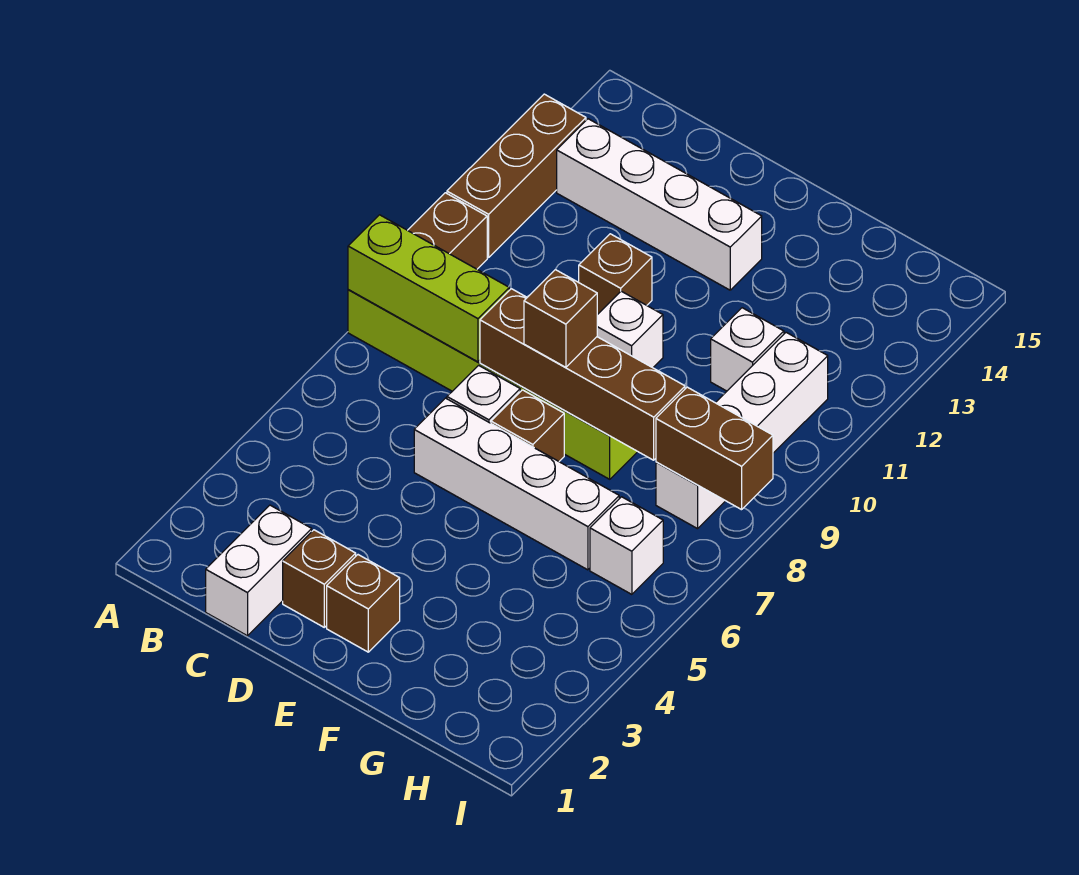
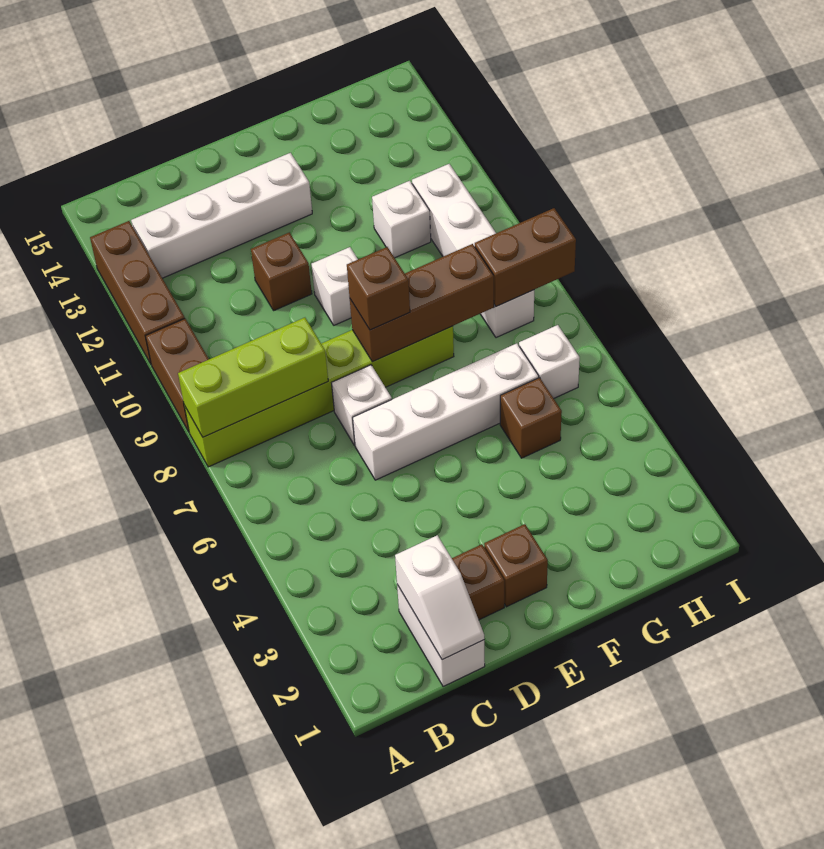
none -> white slope C1:C2 level 2 top 2
brown brick D8:G8 level 2 -> brown brick E8:G8 level 2
brown brick E7 level 1 -> brown brick G5 level 1

